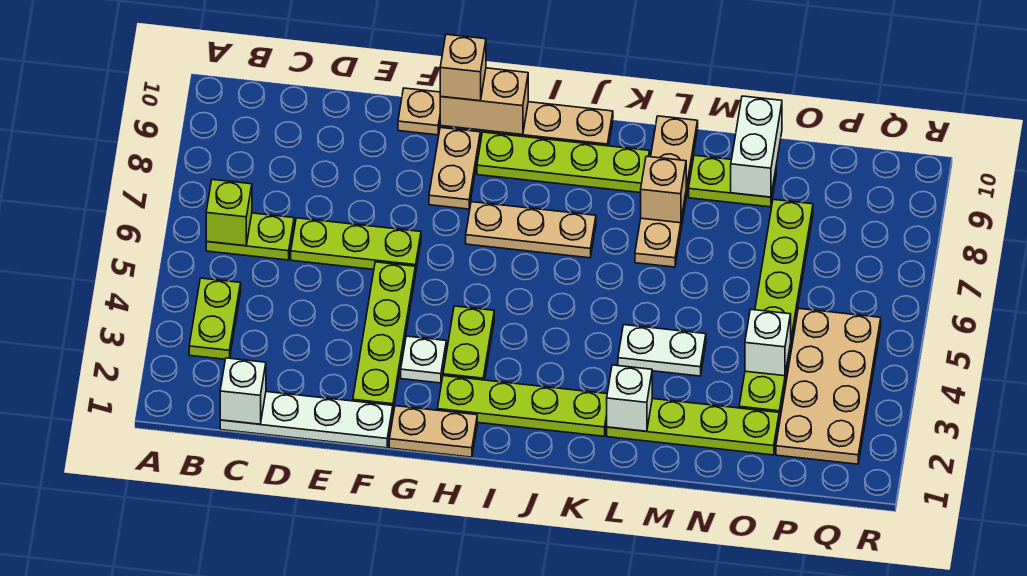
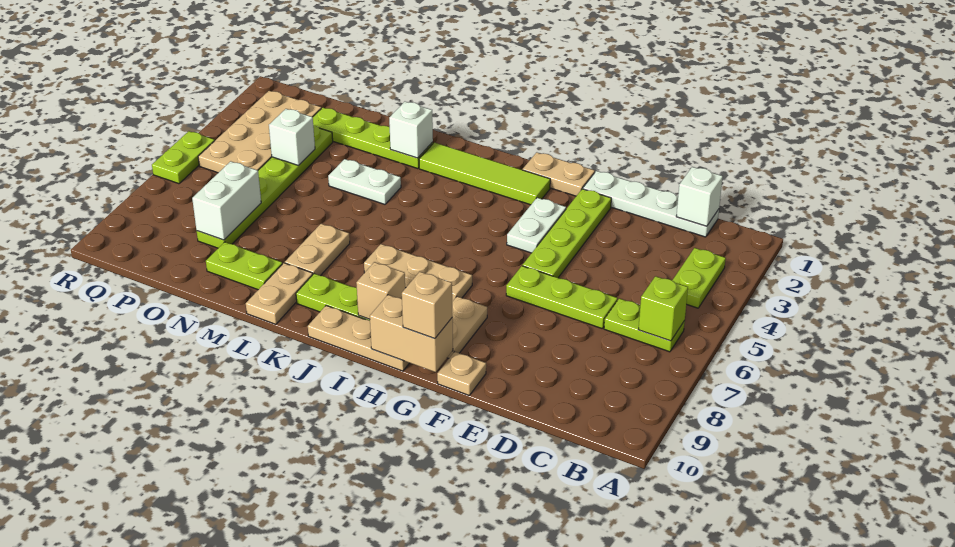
white plate G3 level 1 -> white plate G3:G4 level 1
lime plate H2:K2 level 1 -> lime tile H2:K2 level 1
lime plate H3:H4 level 1 -> lime plate R5:R6 level 1
tan brick L8 level 2 -> tan brick I9 level 2
white brick N9:N10 level 2 -> white brick O7:O8 level 2

